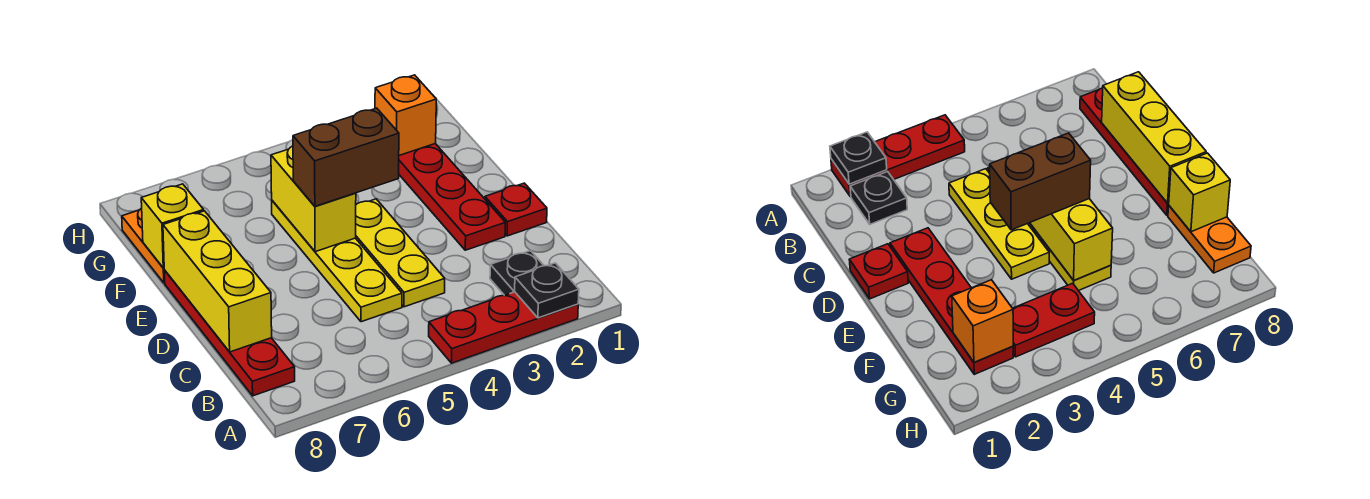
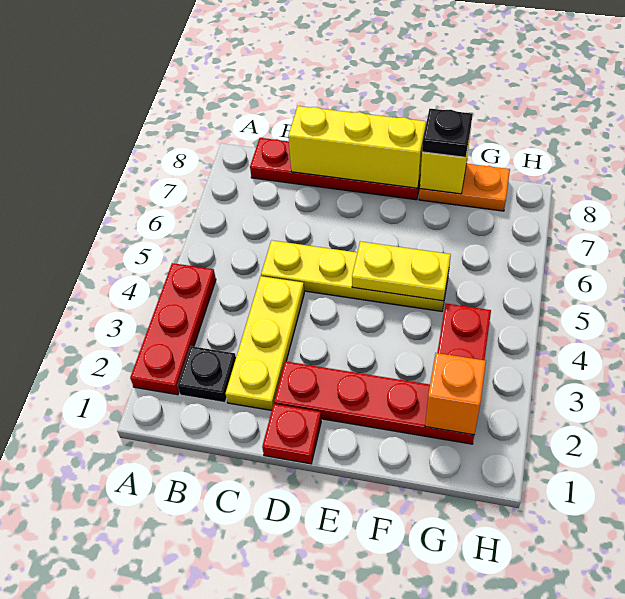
black plate A2 level 2 -> black plate F8 level 3
yellow plate C4:E4 level 1 -> yellow plate C2:C4 level 1
brown brick E4:E5 level 3 -> none
yellow brick E5:F5 level 2 -> yellow plate E5:F5 level 2

